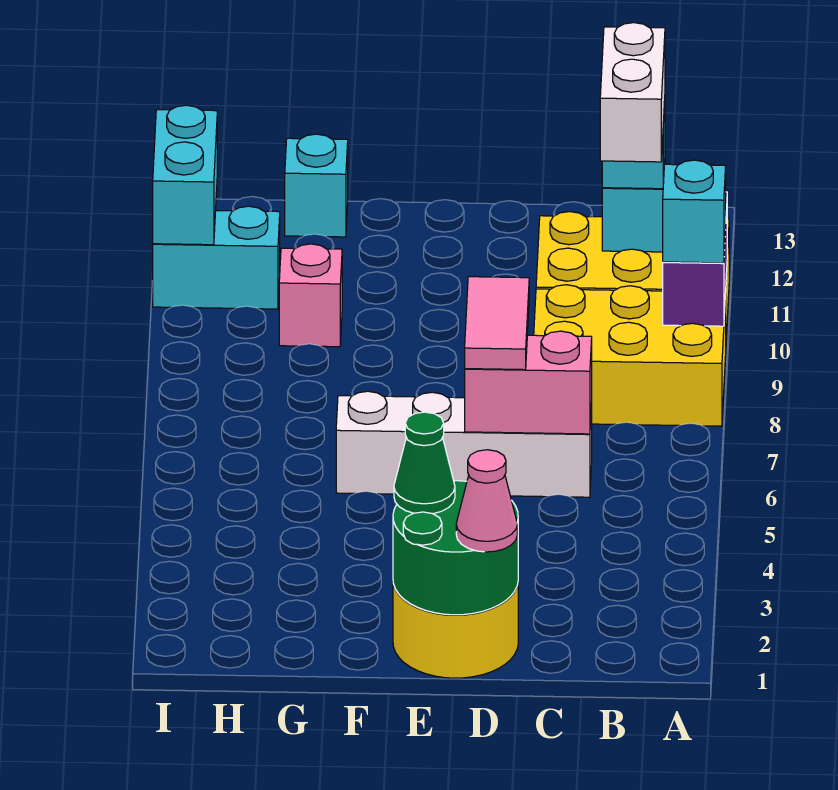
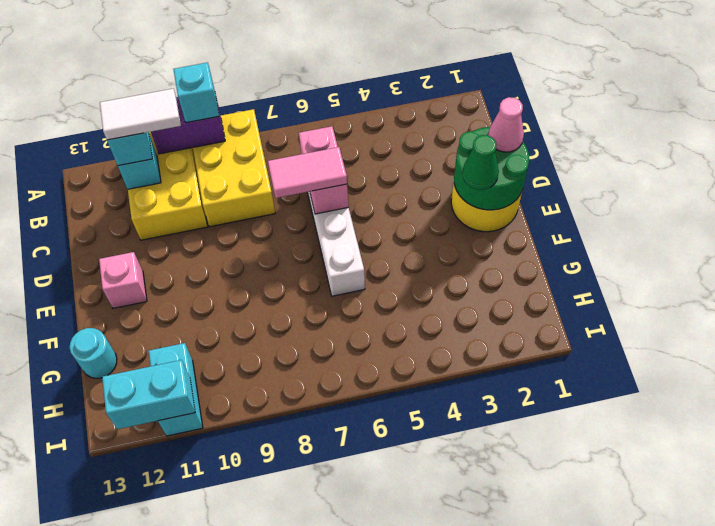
white brick B10:B11 level 4 -> white tile B10:B11 level 4
pink brick G10 level 1 -> pink brick E12 level 1
cyan brick G13 level 1 -> cyan round brick G13 level 1

